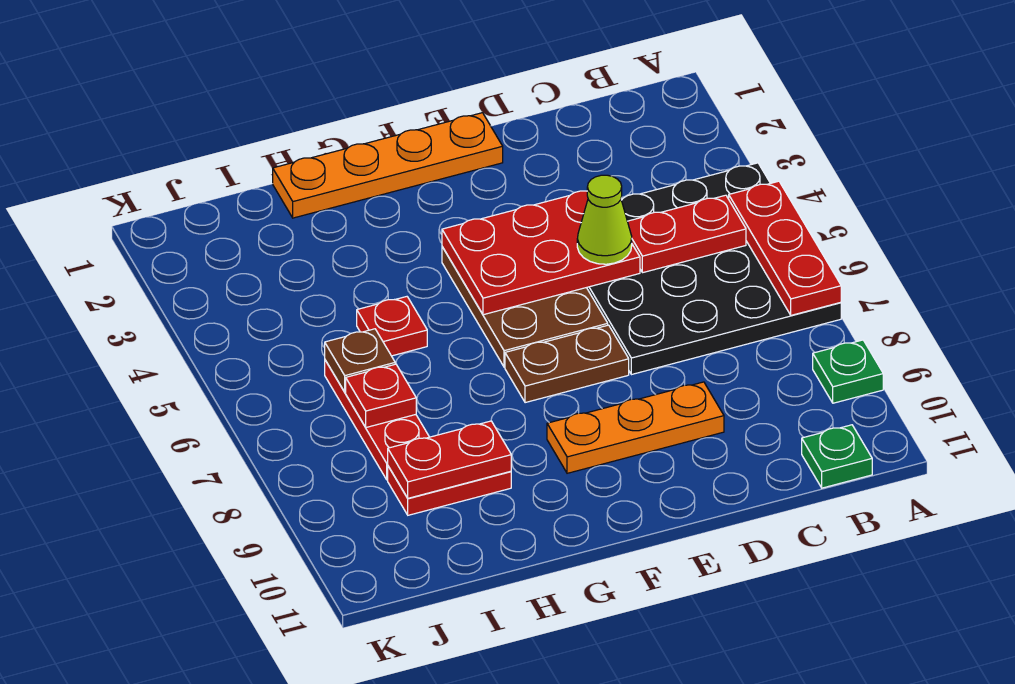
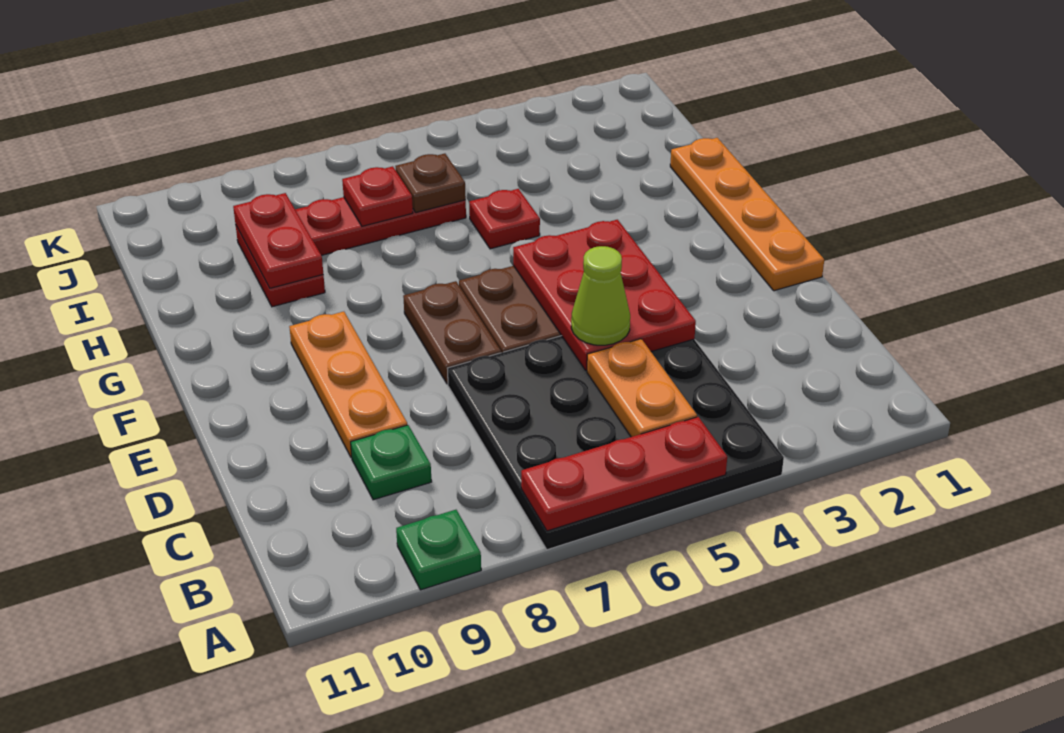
red plate B5:C5 level 2 -> orange plate B5:C5 level 2
green plate B11 level 1 -> green plate C9 level 1

